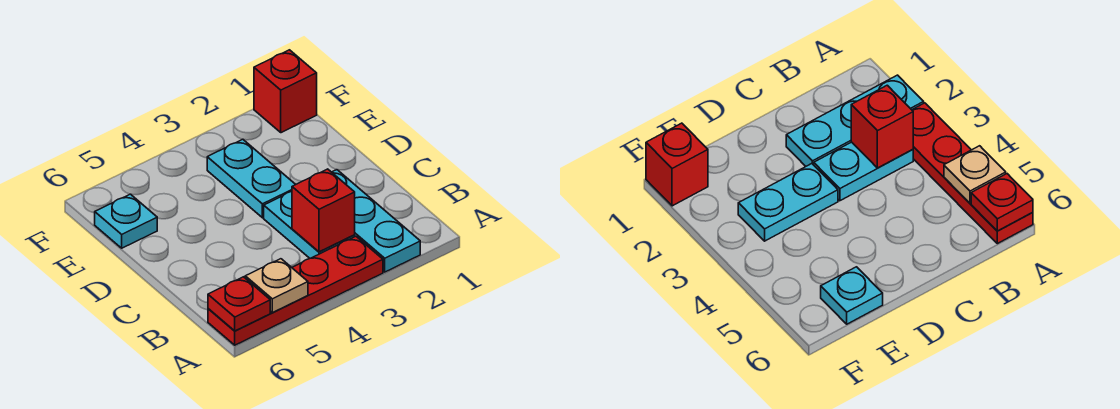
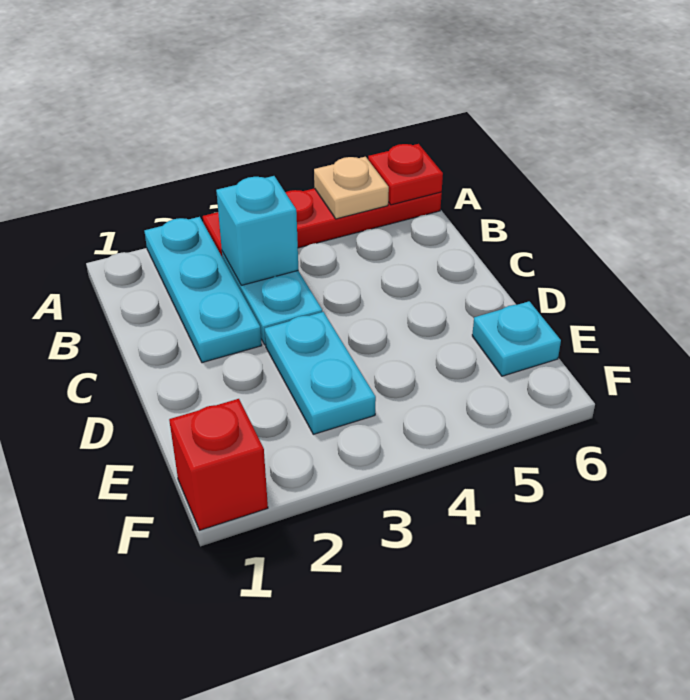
red brick B3 level 2 -> cyan brick B3 level 2

